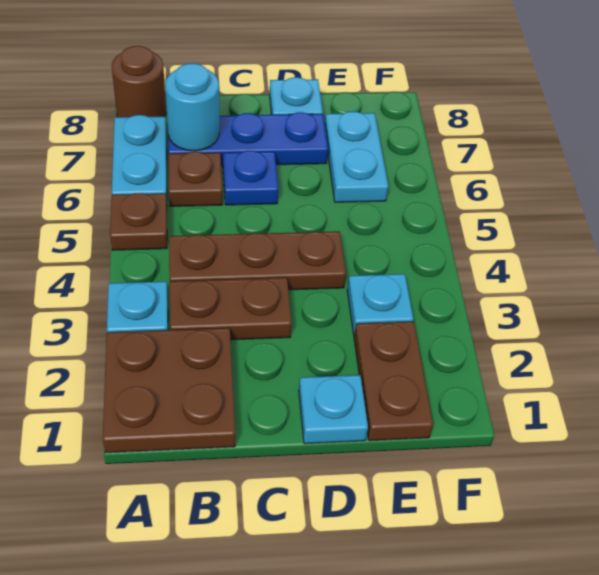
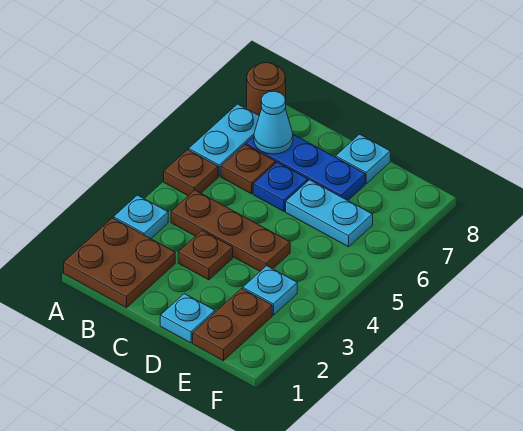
brown plate B3:C3 level 1 -> brown plate C3 level 1
cyan round brick B7 level 2 -> cyan cone B7 level 2
cyan plate E6:E7 level 1 -> cyan plate D6:E6 level 1

